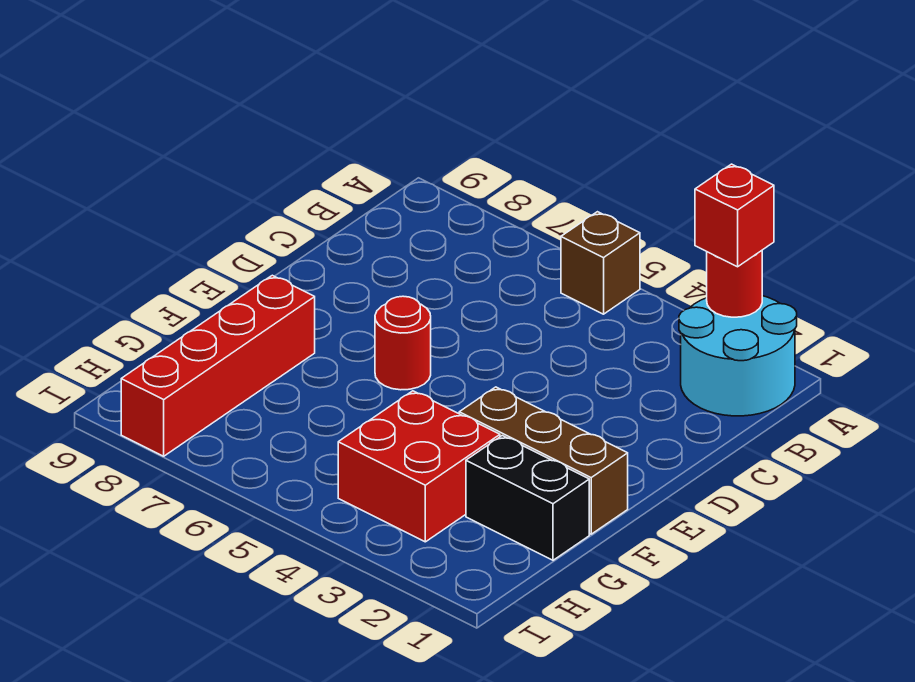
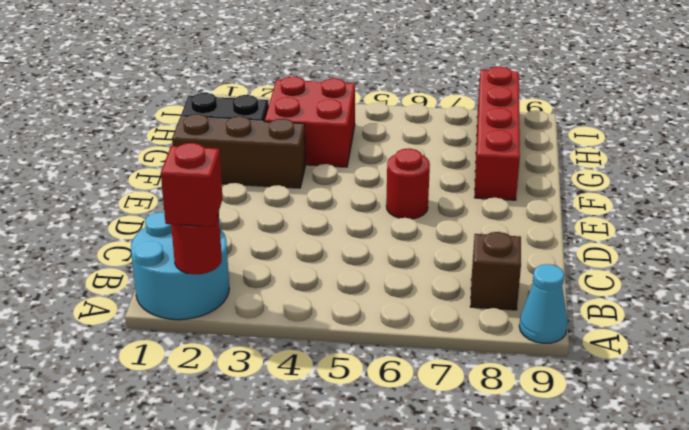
brown brick A5 level 1 -> brown brick B8 level 1
none -> cyan cone A9 level 1

